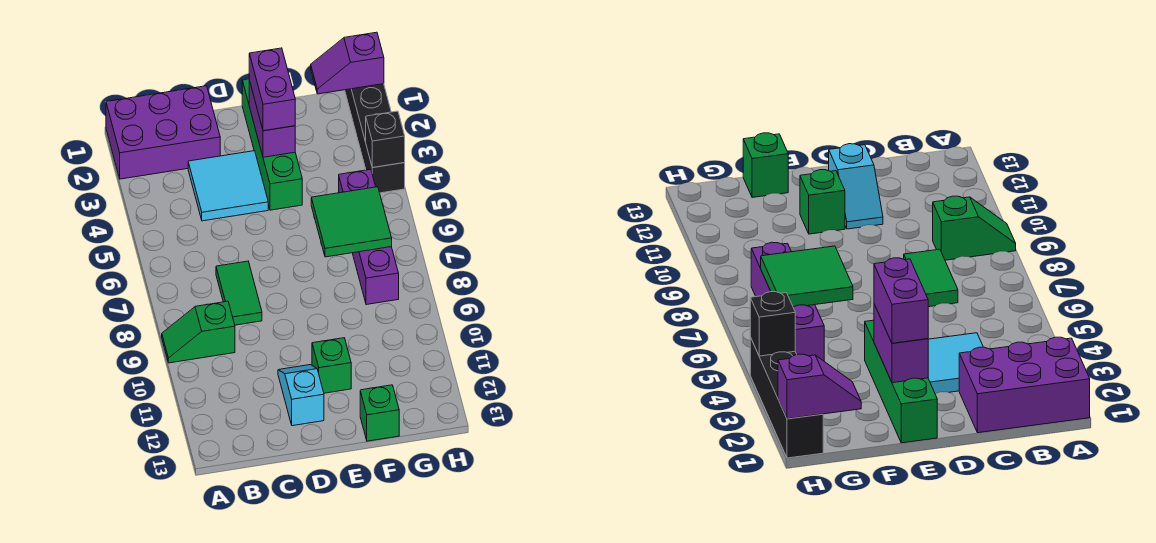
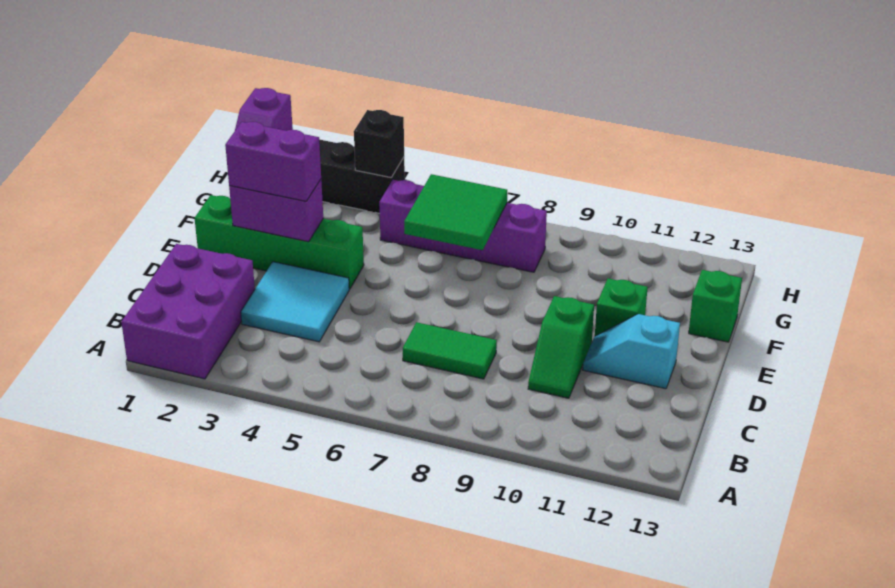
green slope A9:B9 level 1 top B -> green slope C10:D10 level 1 top D

